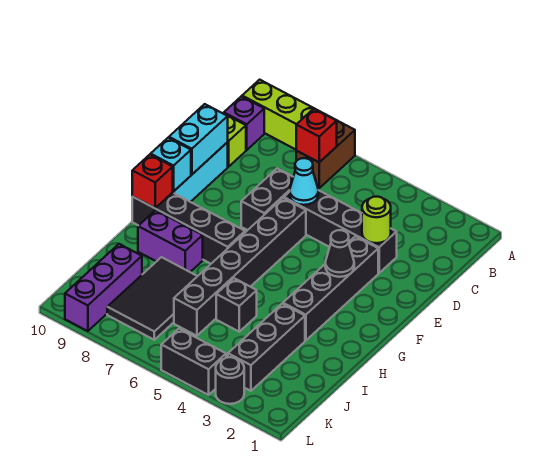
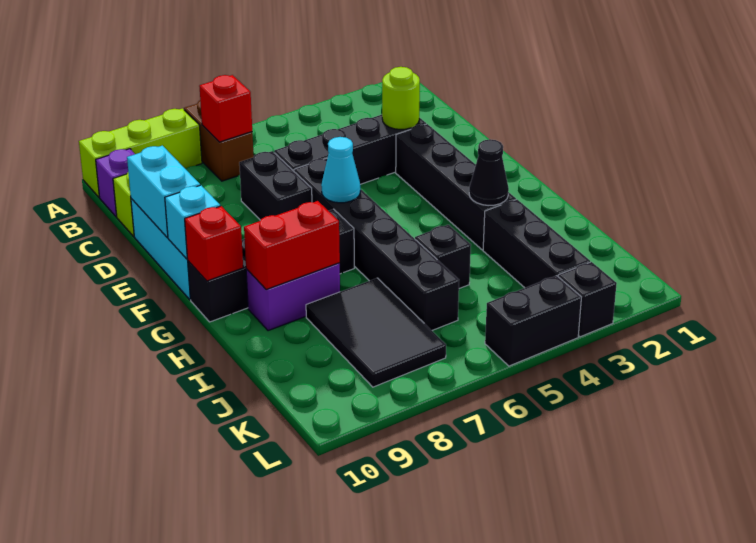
cyan cone D6 level 2 -> cyan cone F6 level 2
black cone F3 level 2 -> black cone H3 level 2
none -> red brick H8:H9 level 2
purple brick J9:L9 level 1 -> none
black round brick L3 level 1 -> black brick L3 level 1

